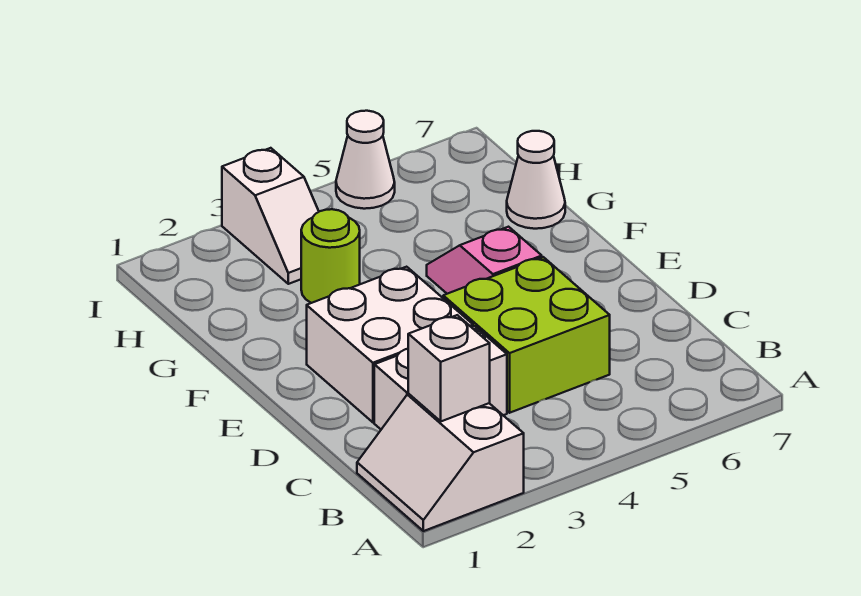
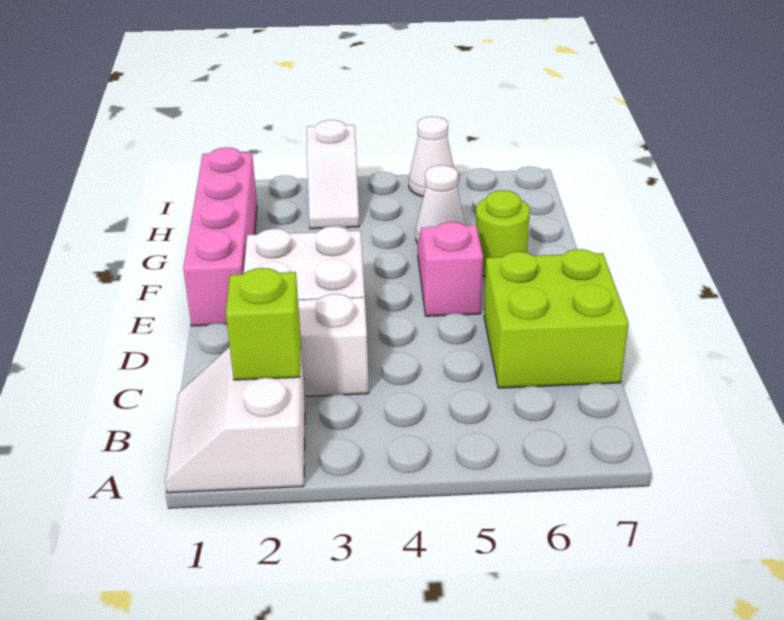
white brick B2 level 2 -> lime brick B2 level 2
lime brick C4:D5 level 1 -> lime brick C6:D7 level 1
none -> pink brick E1:H1 level 1
lime round brick G3 level 1 -> lime round brick F6 level 1
white cone G7 level 1 -> white cone G5 level 1

